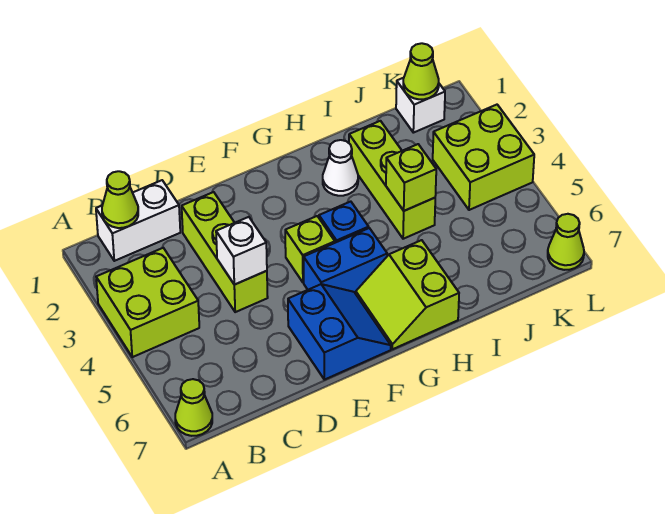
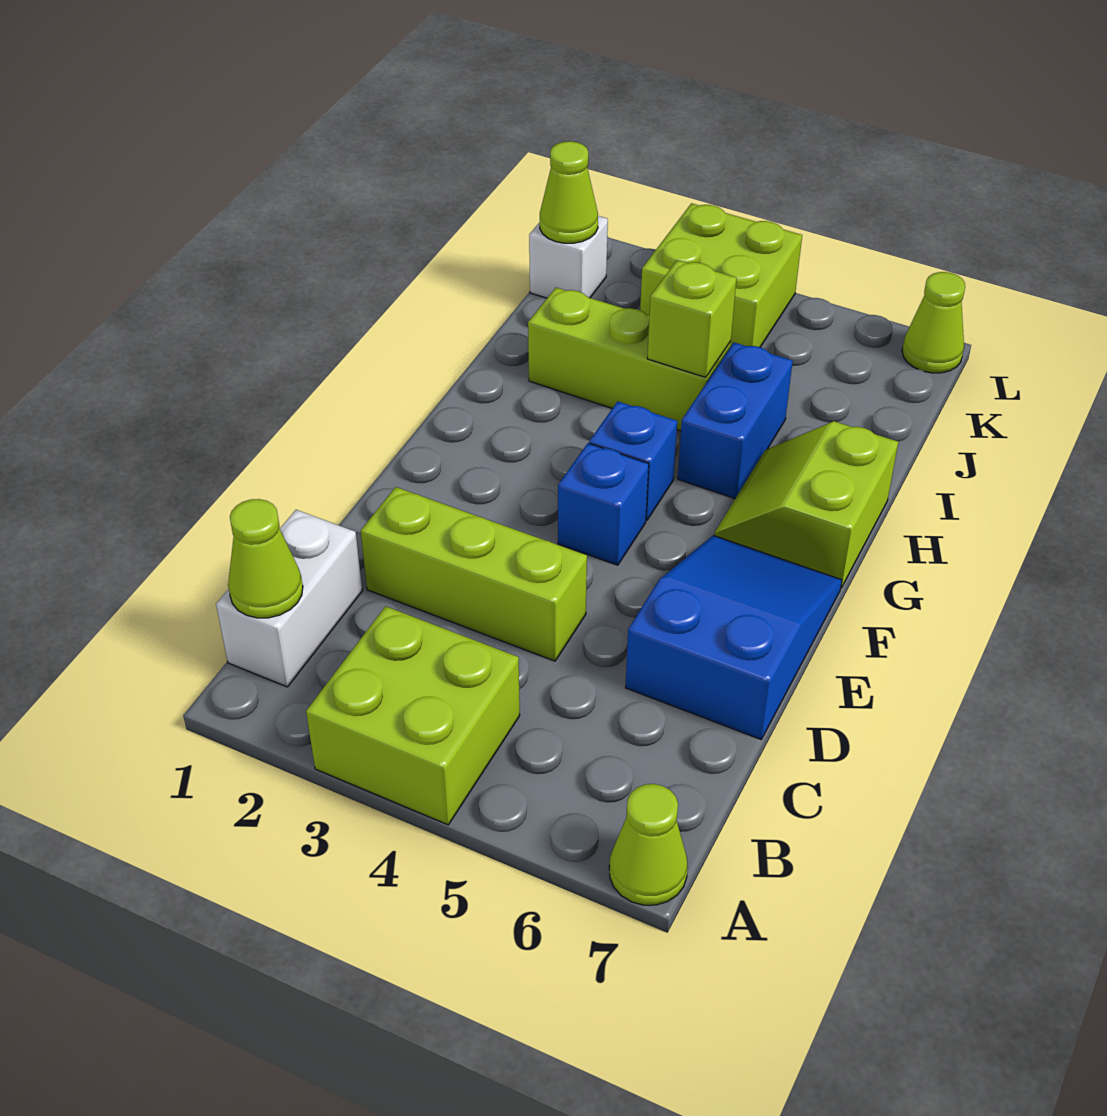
white brick D4 level 2 -> none
blue slope E6:F7 level 1 top E -> blue slope D6:F7 level 1 top D
lime brick F4 level 1 -> blue brick F4 level 1
blue brick F5:G5 level 1 -> blue brick H5:I5 level 1
lime slope G6:H7 level 1 top H -> lime slope G6:H7 level 1 top 7
white cone H2 level 1 -> none

